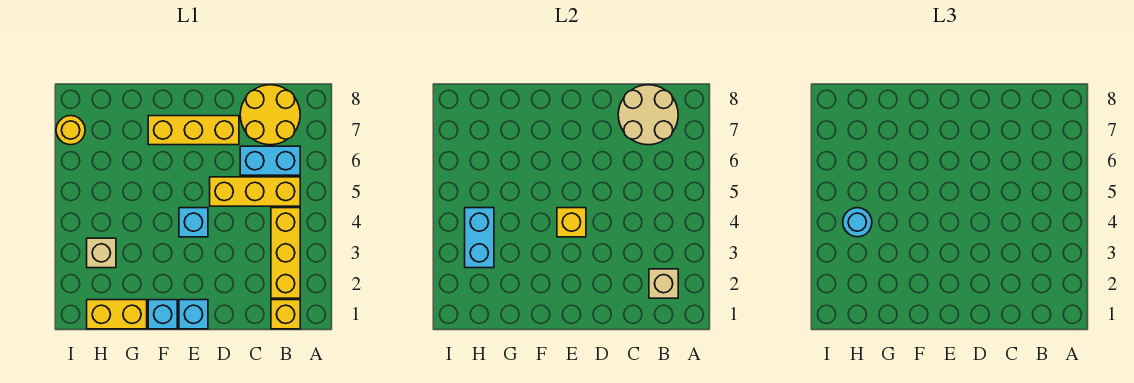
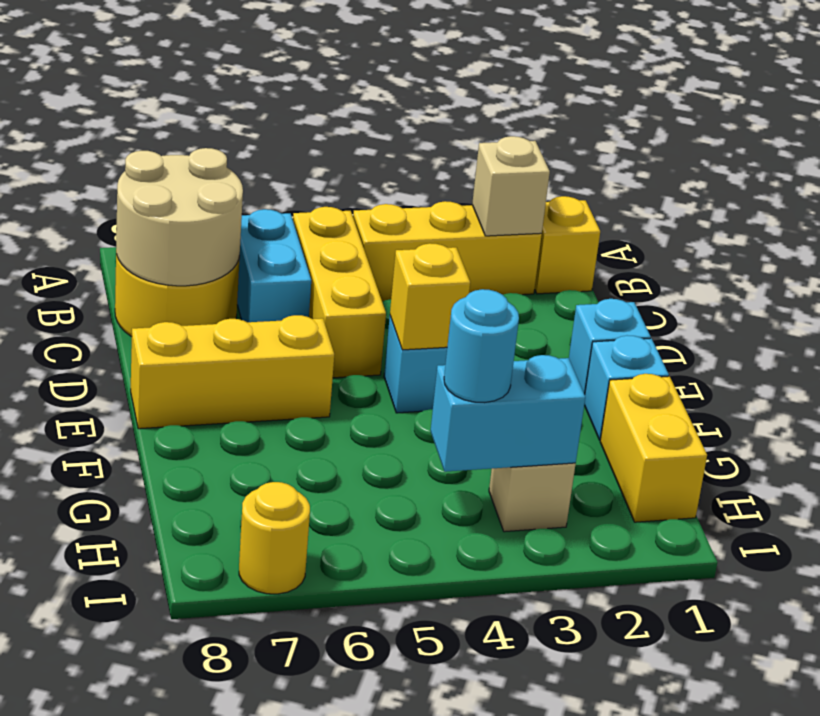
yellow brick D7:F7 level 1 -> yellow brick E6:E8 level 1

